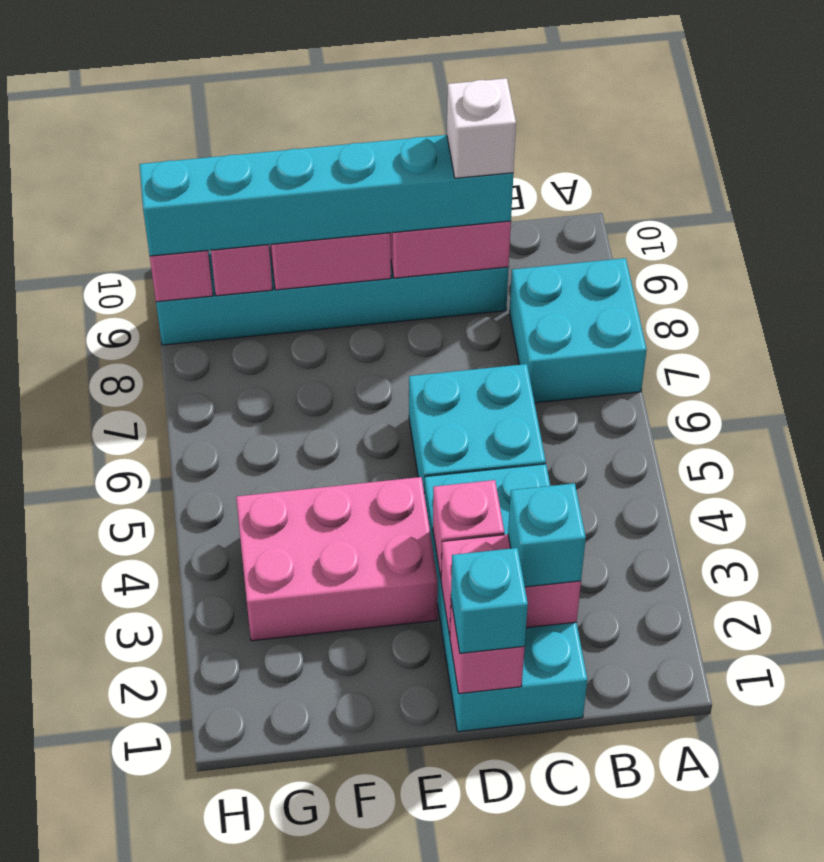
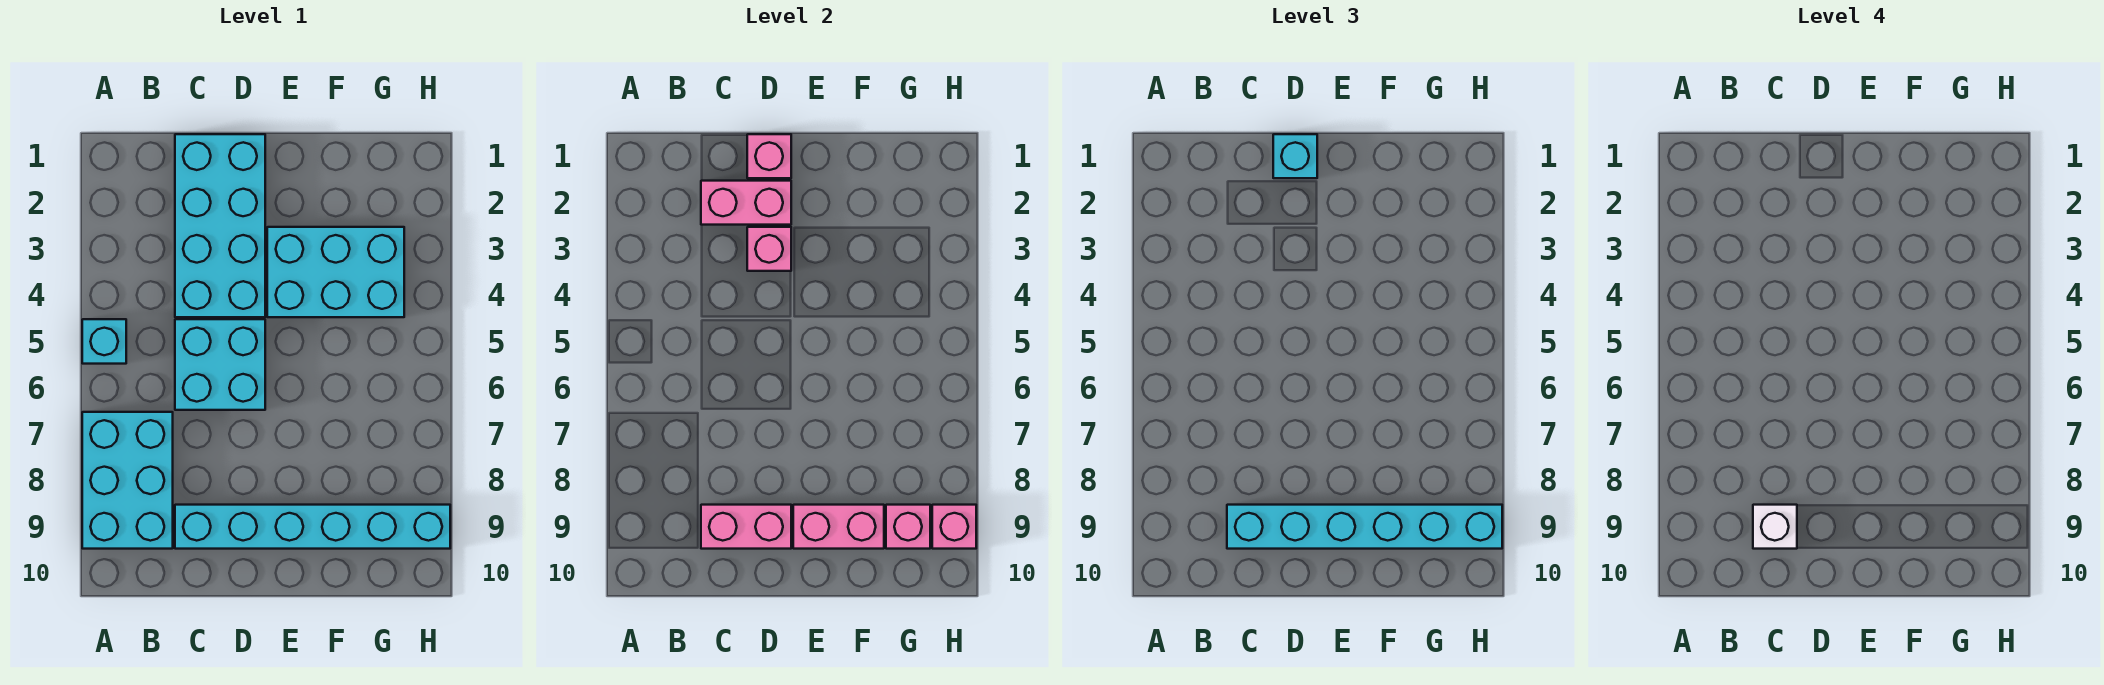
cyan brick A7:B8 level 1 -> cyan brick A7:B9 level 1
cyan brick C2 level 3 -> cyan brick A5 level 1
pink brick E3:G4 level 1 -> cyan brick E3:G4 level 1

